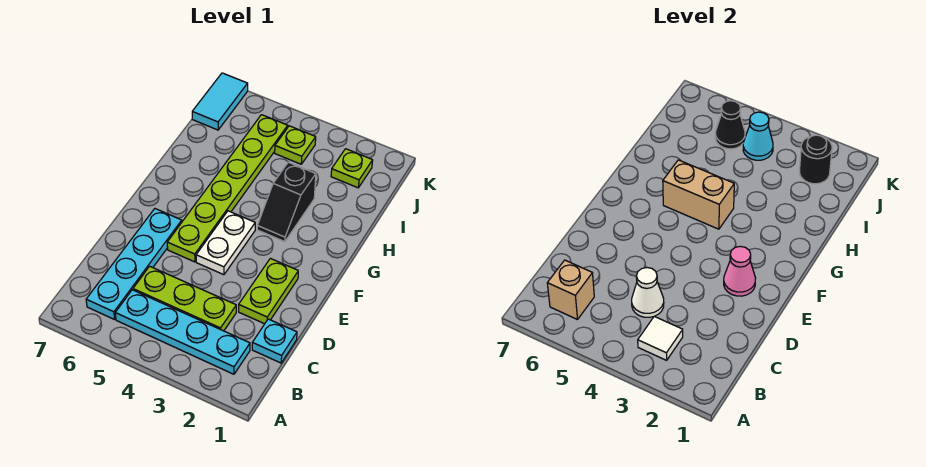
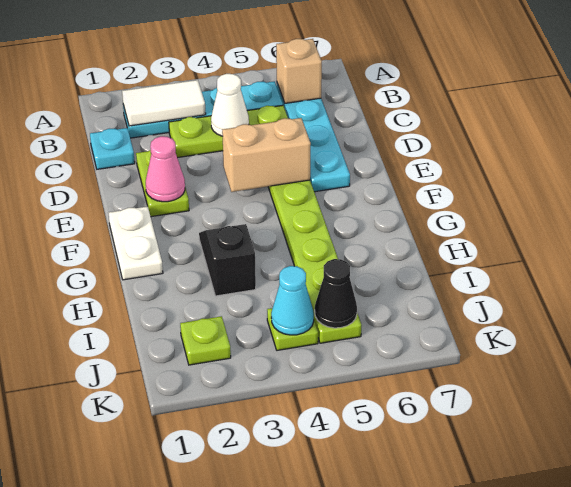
white tile B3 level 2 -> white tile B2:B3 level 2
white plate E4:F4 level 1 -> white plate F1:G1 level 1
tan brick G4:G5 level 2 -> tan brick E4:E5 level 2
black round brick J2 level 2 -> none
cyan tile J7:K7 level 1 -> none

